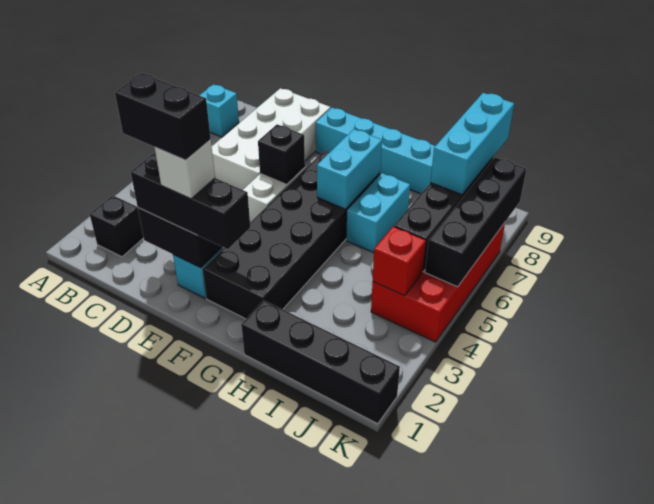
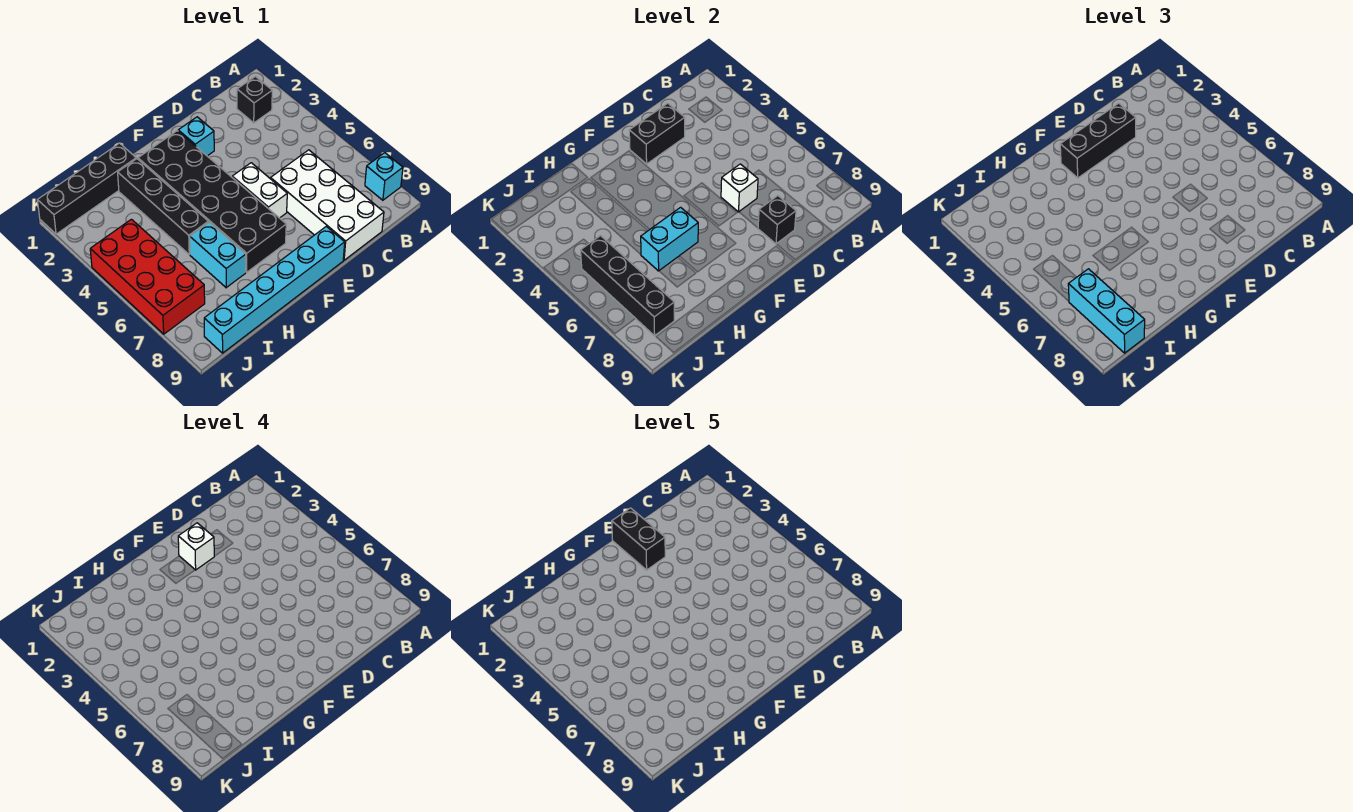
black brick D2:E2 level 5 -> black brick E1:E2 level 5
none -> white brick D6 level 2
black brick E6 level 2 -> black brick D8 level 2
cyan brick G6:G7 level 2 -> cyan brick G6:H6 level 2
red brick J4 level 2 -> none
black brick K5:K8 level 2 -> black brick H2:H5 level 1

